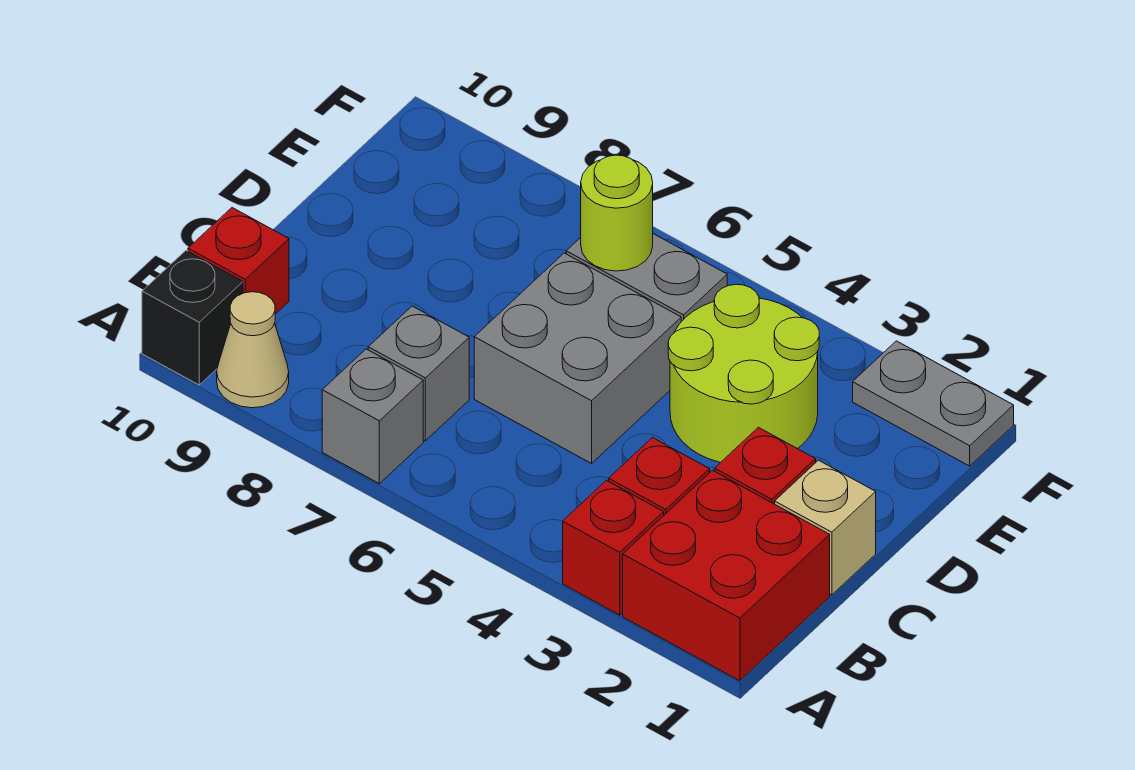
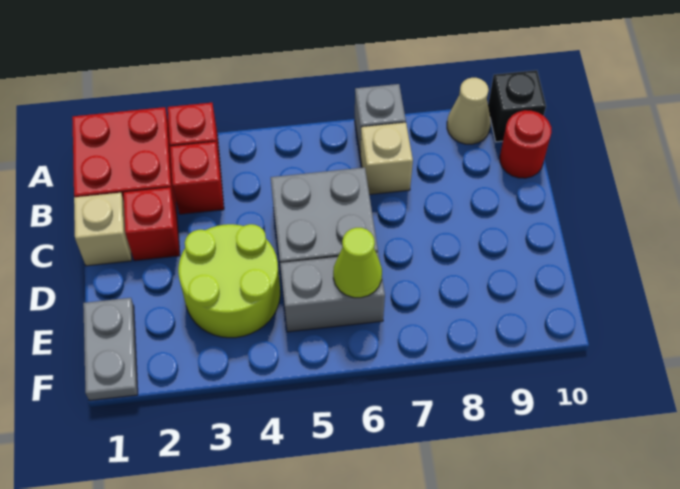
grey brick B7 level 1 -> tan brick B7 level 1
red brick B10 level 1 -> red round brick B10 level 1
lime round brick E6 level 2 -> lime cone E6 level 2
grey plate F1:F2 level 1 -> grey plate E1:F1 level 1

